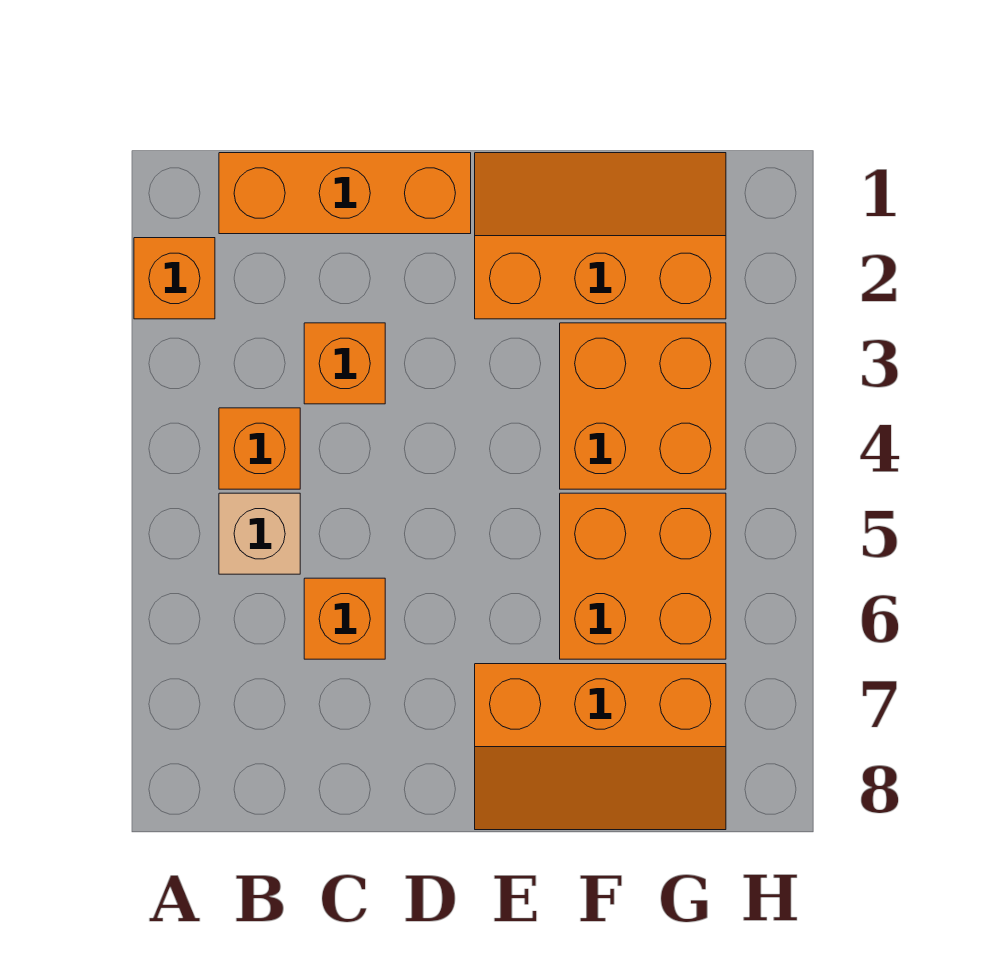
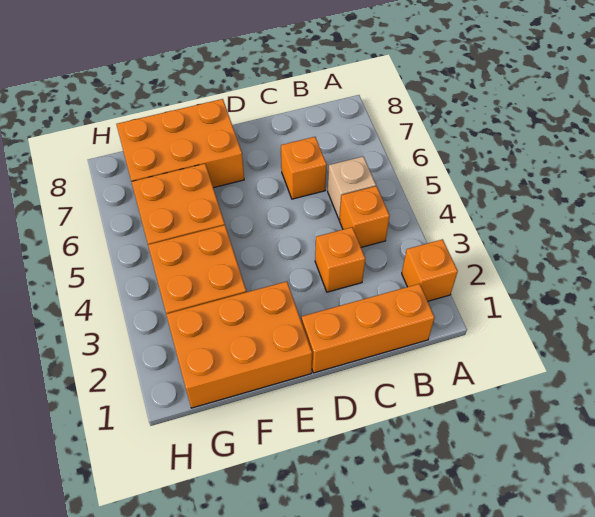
orange slope E1:G2 level 1 top 2 -> orange brick E1:G2 level 1
orange slope E7:G8 level 1 top 7 -> orange brick E7:G8 level 1

